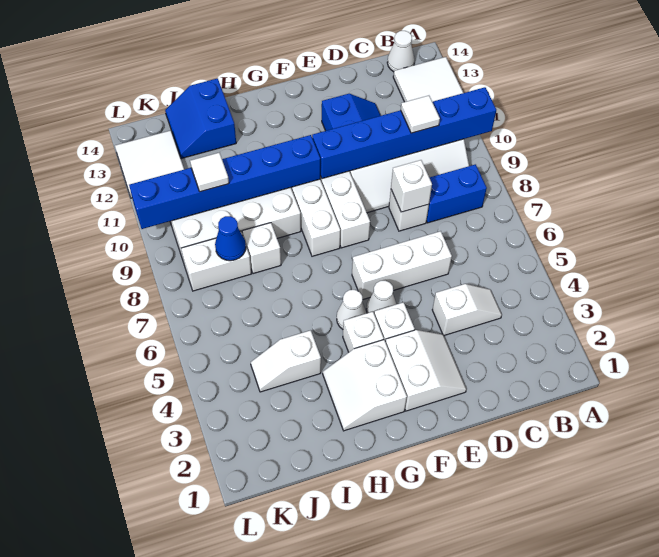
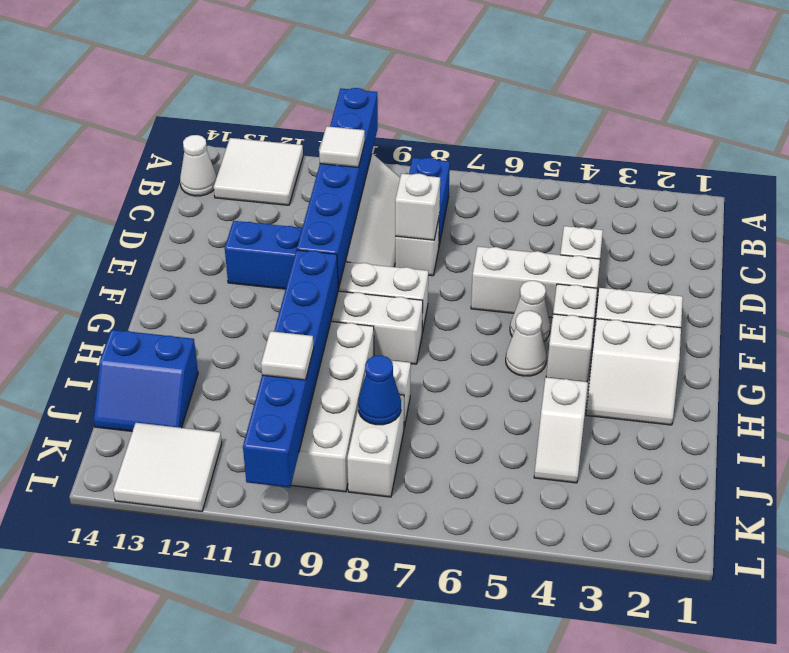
white brick D6:F6 level 1 -> white brick E4:E6 level 1

